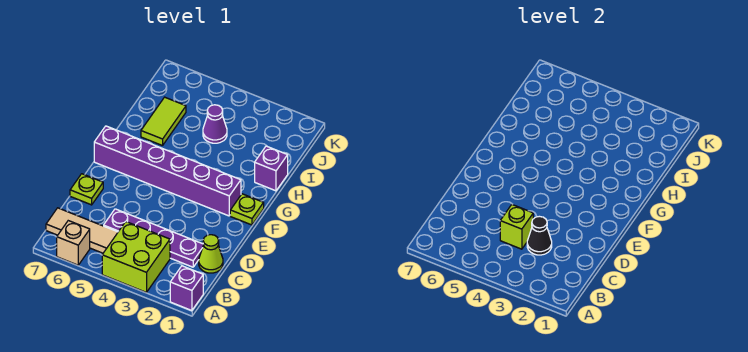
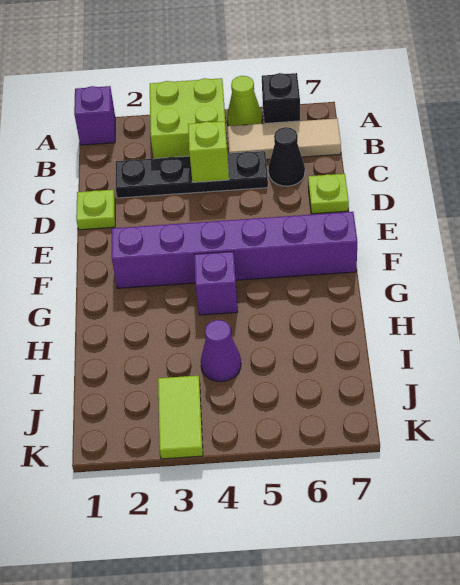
tan brick A6 level 1 -> black brick A6 level 1
lime cone C1 level 1 -> lime cone A5 level 1
purple plate C2:C5 level 1 -> black plate C2:C5 level 1
black cone C3 level 2 -> black cone C6 level 1
lime plate F1 level 1 -> lime plate D1 level 1
purple brick H1 level 1 -> purple brick G4 level 1
lime tile H6:I6 level 1 -> lime tile J3:K3 level 1

